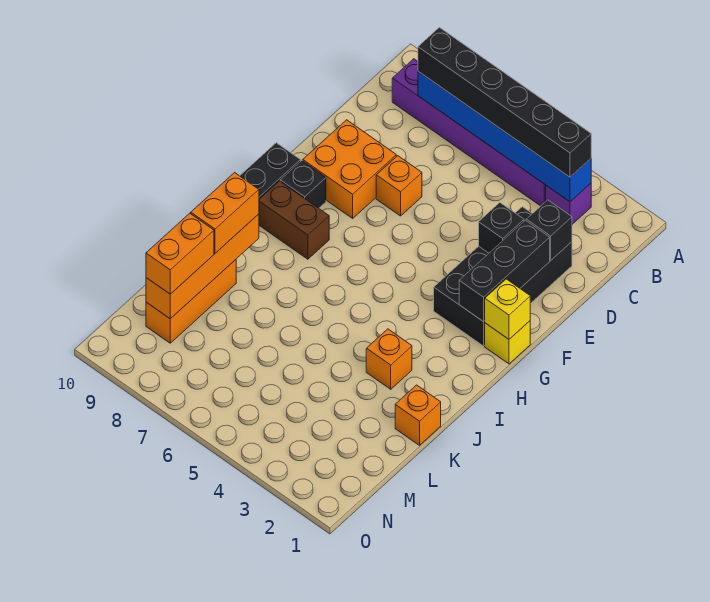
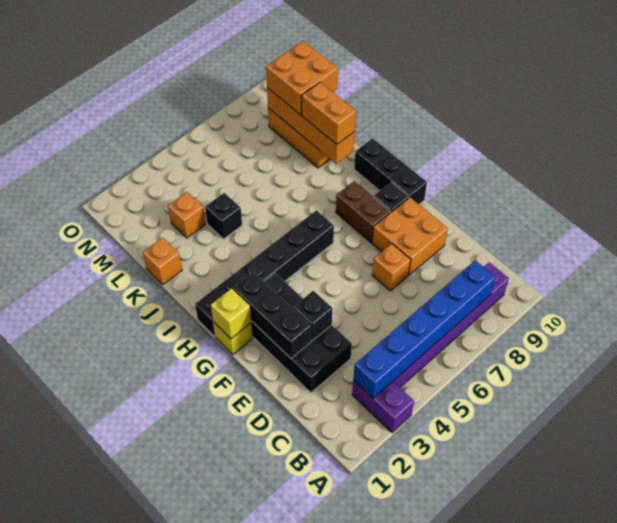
purple brick B3 level 1 -> purple brick A3:B3 level 1
black brick B3:B8 level 3 -> black brick H1:H6 level 1
black brick D2 level 2 -> black brick K4 level 1
brown brick H8:H9 level 1 -> brown brick G8:H8 level 1
orange brick J3 level 1 -> orange brick L3 level 1
orange brick L9:M9 level 3 -> orange brick L9:M10 level 3

